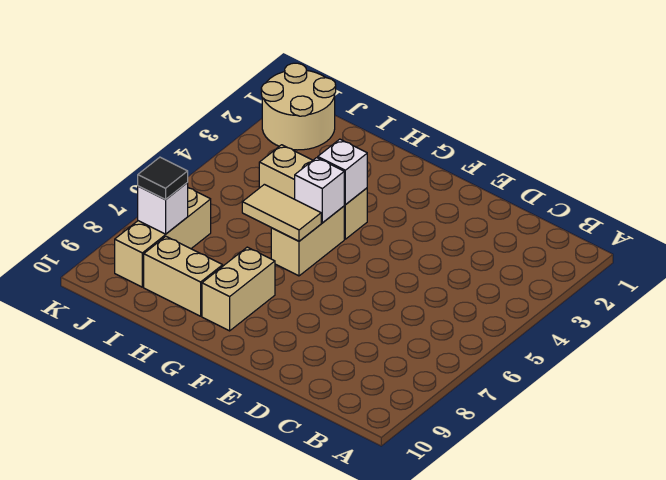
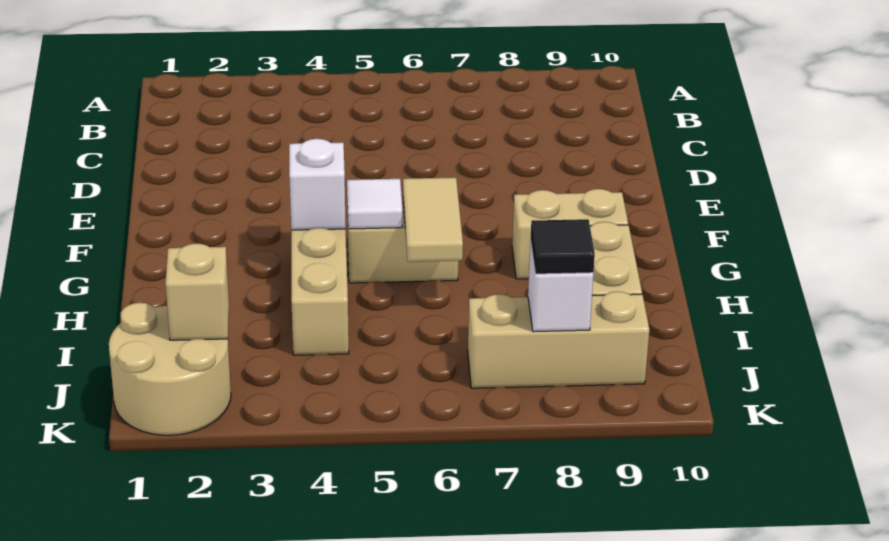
white brick G5 level 2 -> white tile G5 level 2
none -> tan brick J2 level 2

